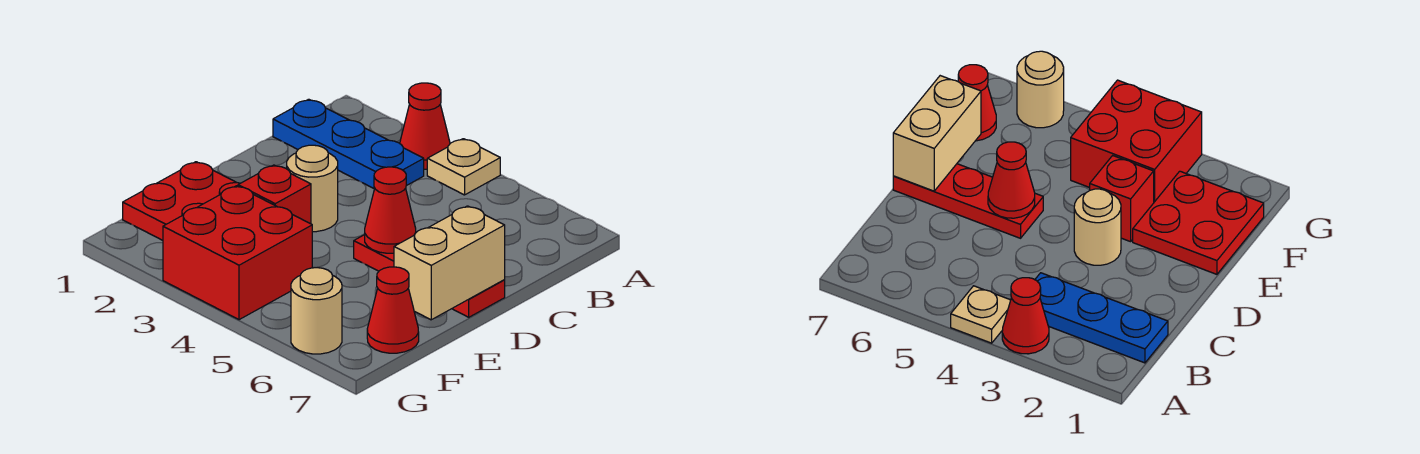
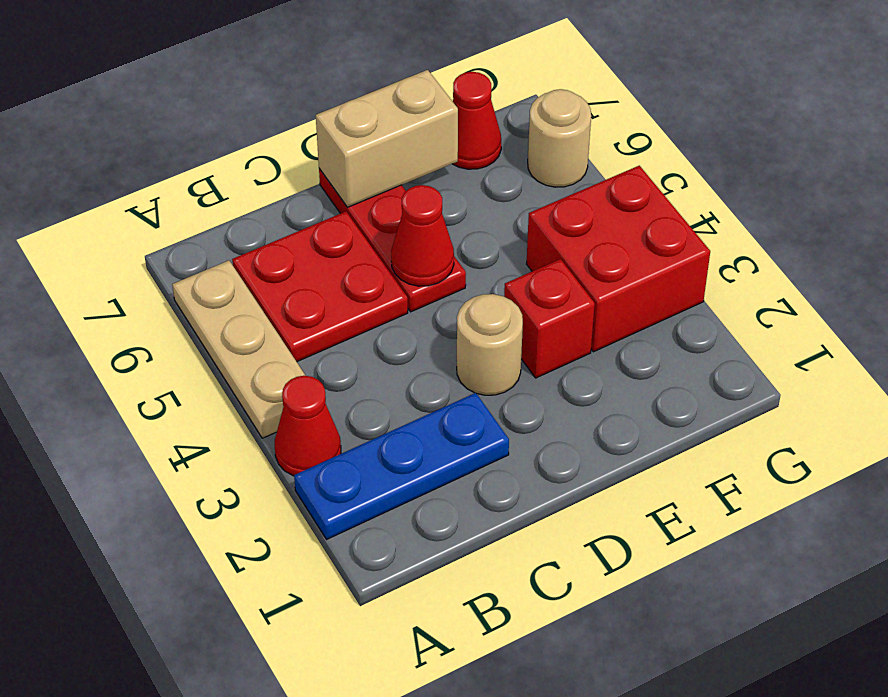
tan plate A4 level 1 -> tan plate A4:A6 level 1
blue plate B1:B3 level 1 -> blue plate A2:C2 level 1
red plate E1:F2 level 1 -> red plate B5:C6 level 1

